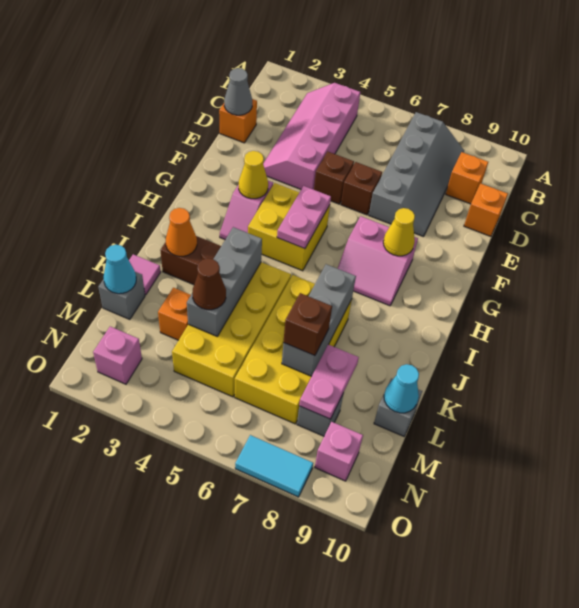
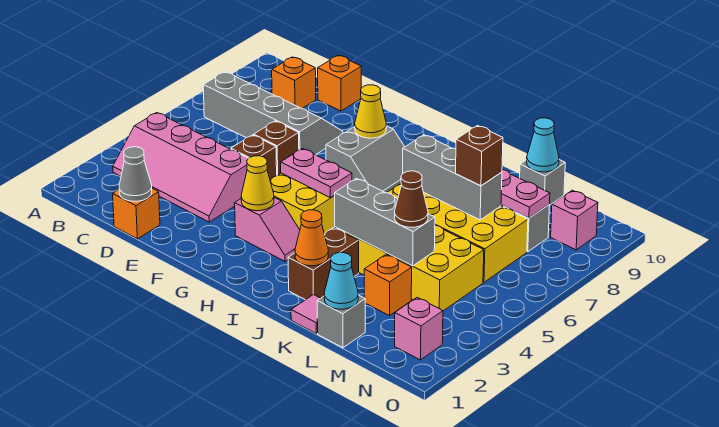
pink slope G7:H8 level 1 top G -> grey slope G7:H8 level 1 top G
cyan tile O7:O8 level 1 -> none

